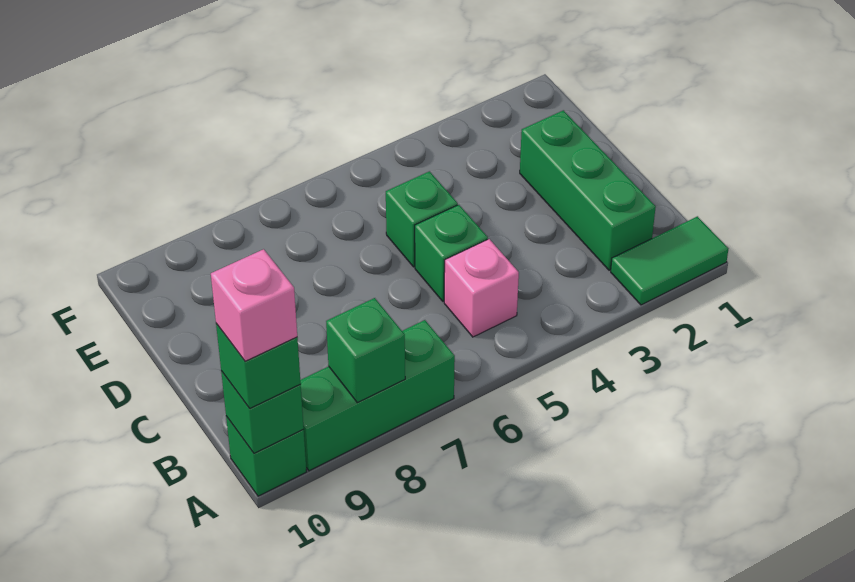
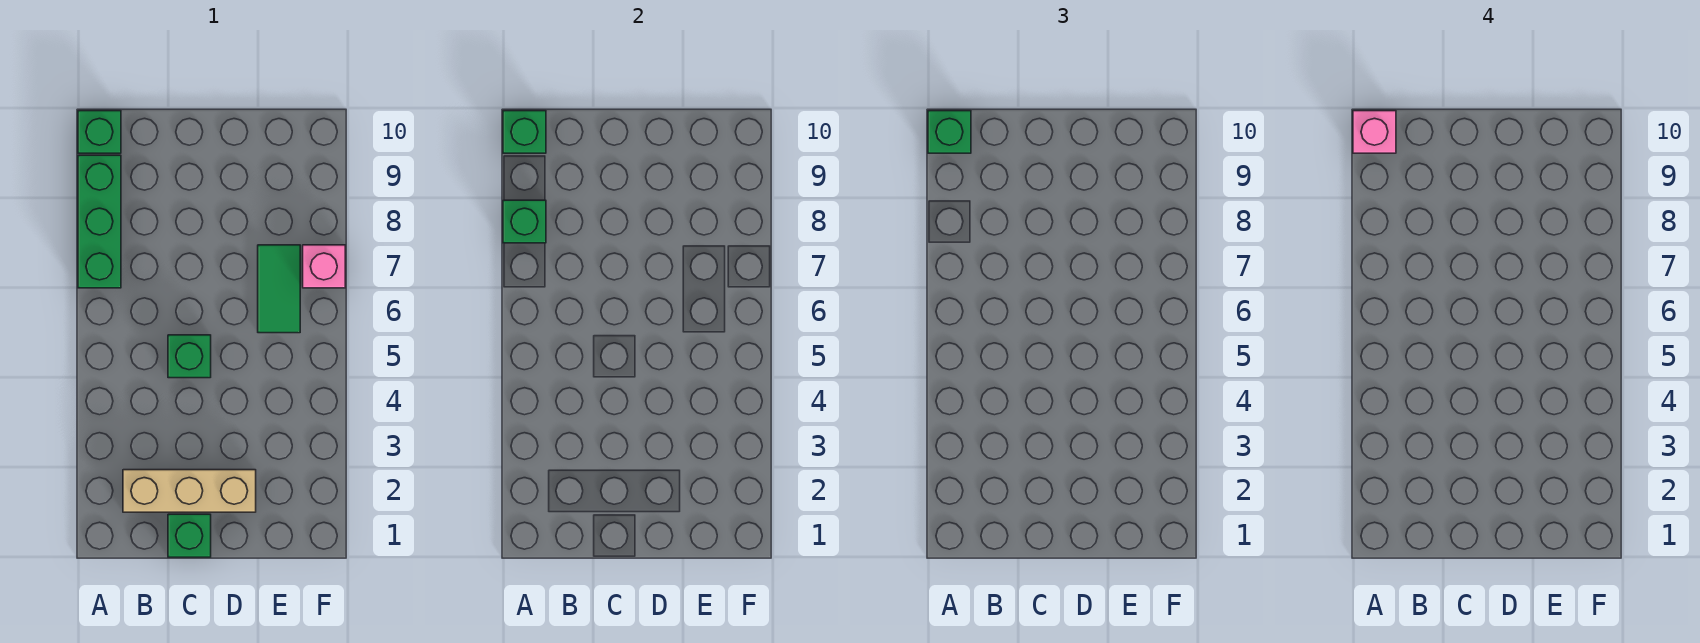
green tile A1:A2 level 1 -> green tile E6:E7 level 1
green brick B2:D2 level 1 -> tan brick B2:D2 level 1
pink brick B5 level 1 -> pink brick F7 level 1
green brick D5 level 1 -> green brick C1 level 1

